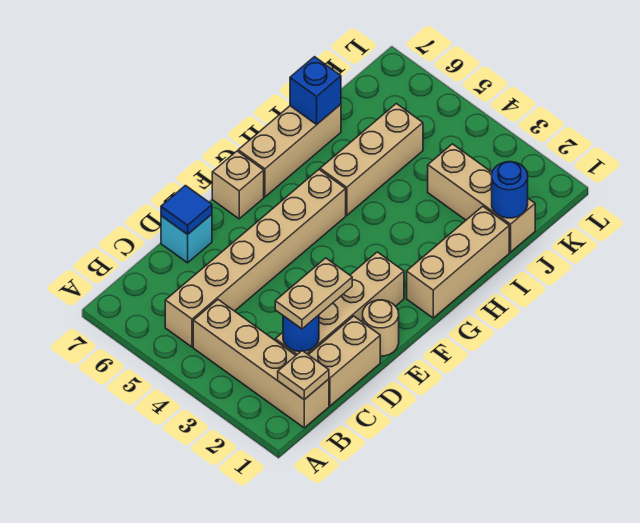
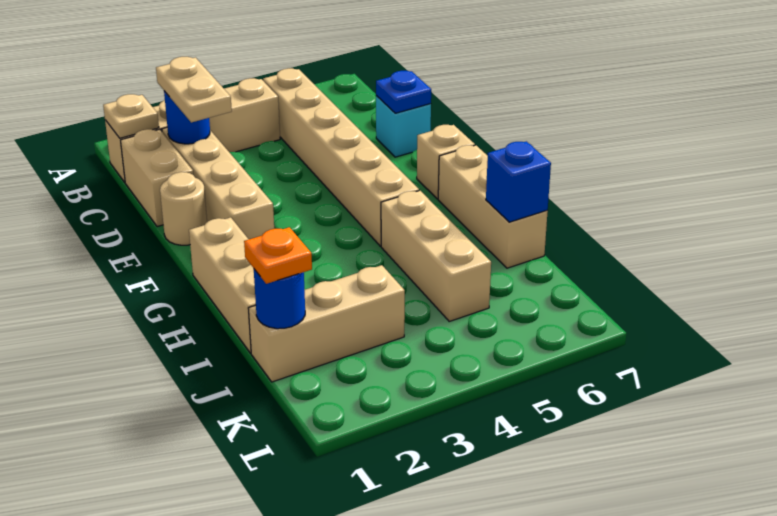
blue tile D7 level 2 -> blue plate D7 level 2
none -> orange plate J1 level 3

